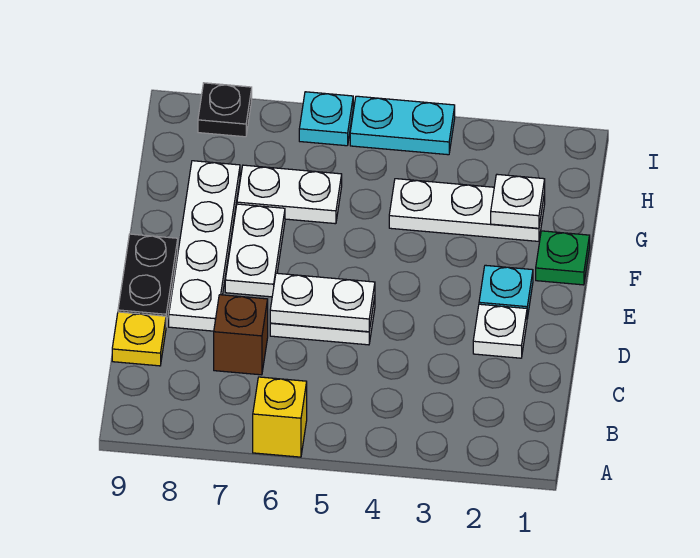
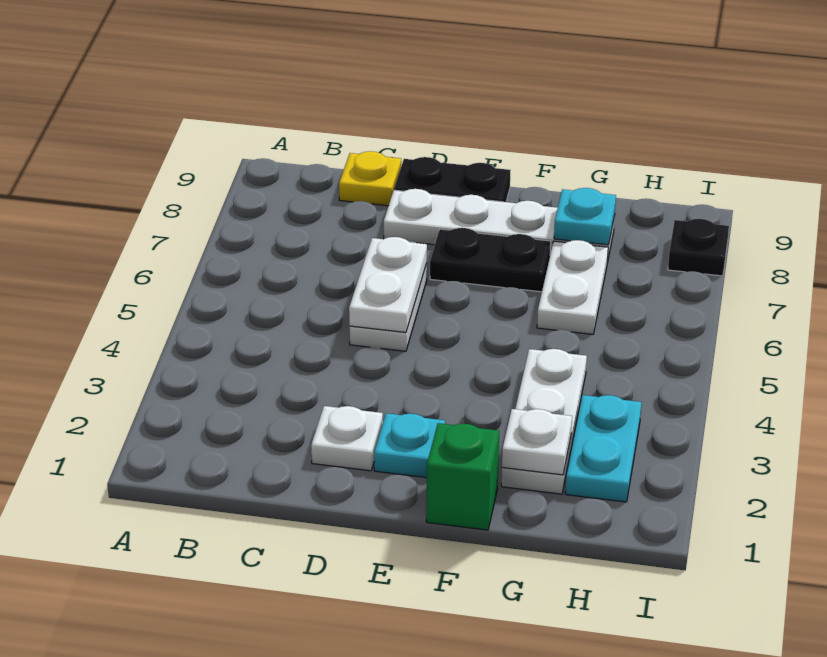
yellow brick A6 level 1 -> none
brown brick C7 level 1 -> none
white plate E7:F7 level 1 -> black plate E7:F7 level 1
green plate F1 level 1 -> green brick F1 level 1
cyan plate I4:I5 level 1 -> cyan plate H2:H3 level 1
cyan plate I6 level 1 -> cyan plate G8 level 2

